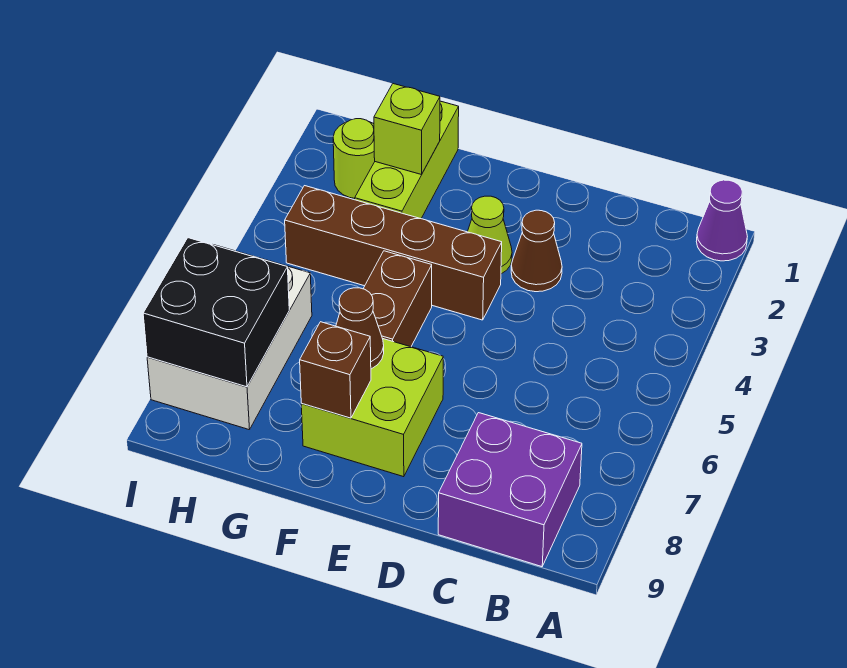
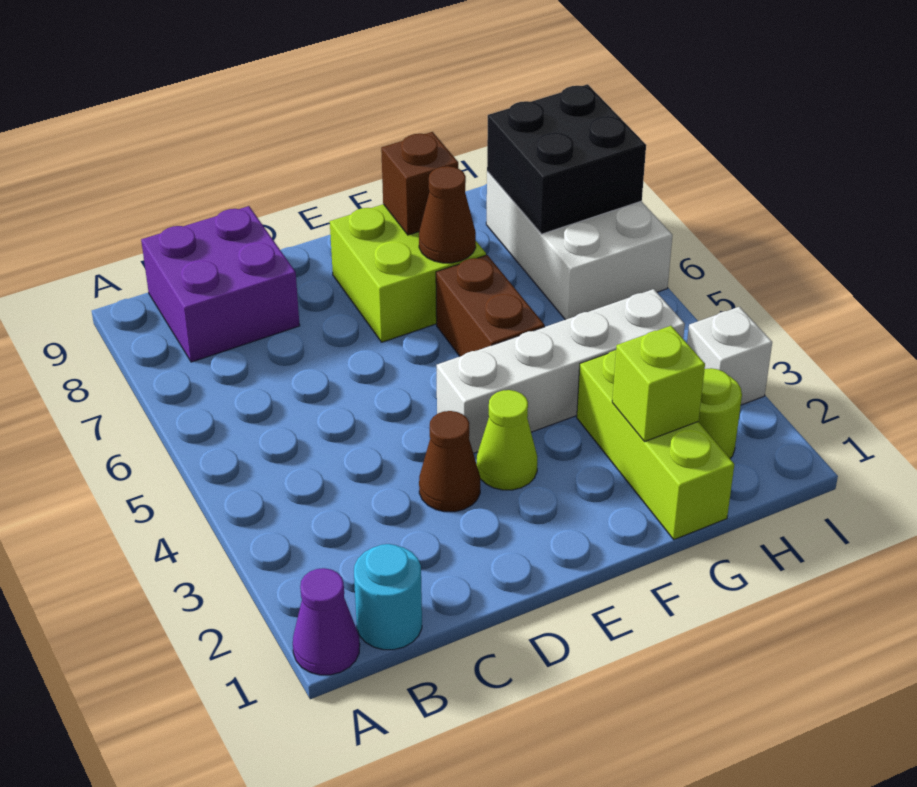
none -> cyan round brick B1 level 1
brown brick E4:H4 level 1 -> white brick E4:H4 level 1
none -> white brick I3 level 1

